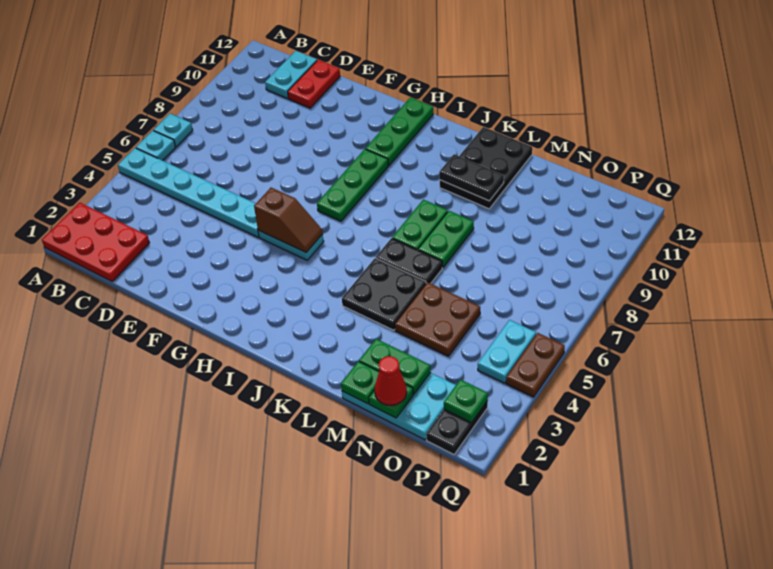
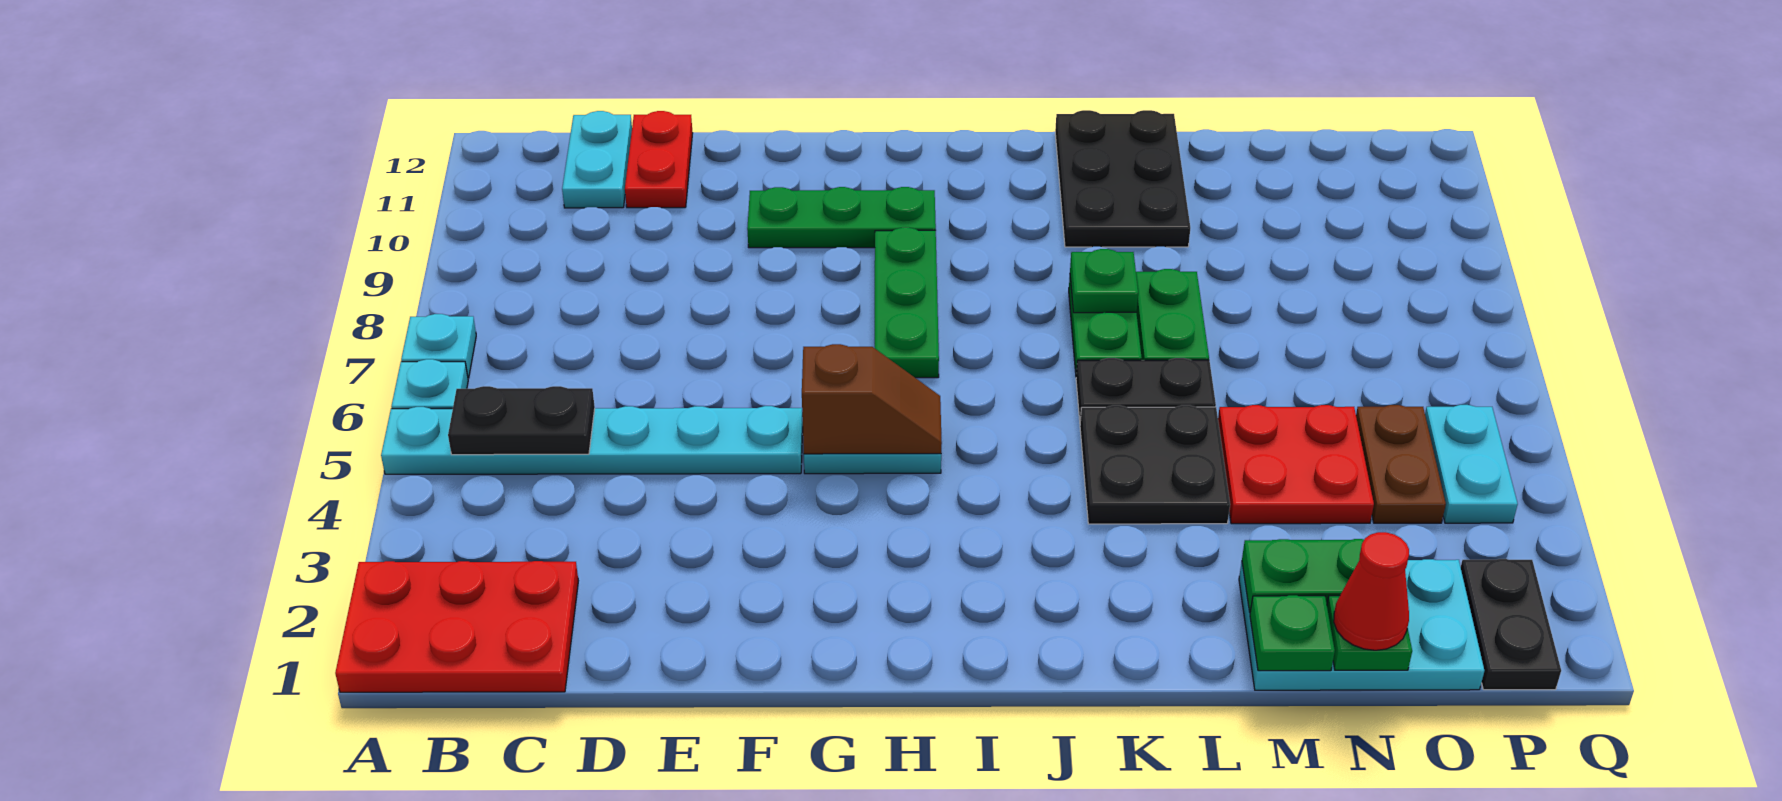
green plate H10:H12 level 1 -> green plate F10:H10 level 1
black plate K10:L10 level 2 -> black plate B5:C5 level 2
brown plate M4:N5 level 1 -> red plate M4:N5 level 1
green plate P2 level 2 -> green plate K8 level 2
brown plate Q4:Q5 level 1 -> brown plate O4:O5 level 1

